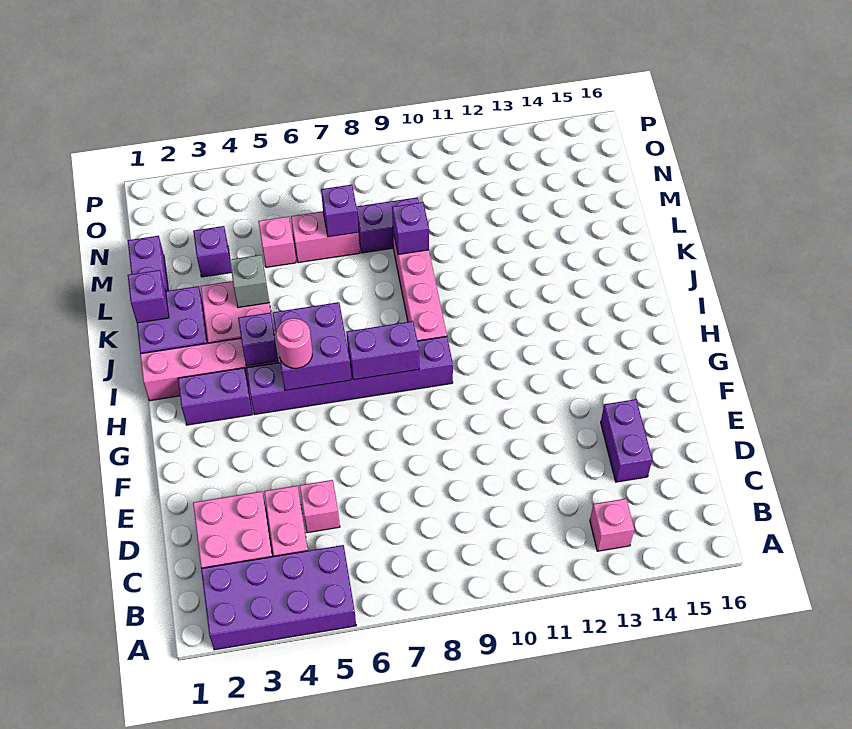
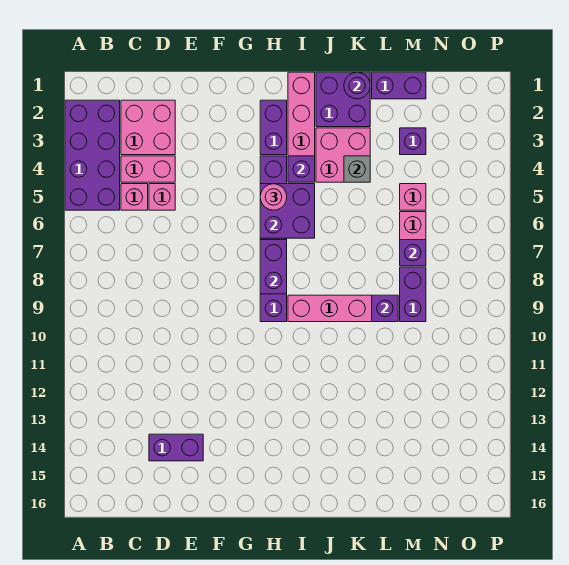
pink brick B13 level 1 -> pink brick C5 level 1
purple brick K1 level 2 -> purple round brick K1 level 2

